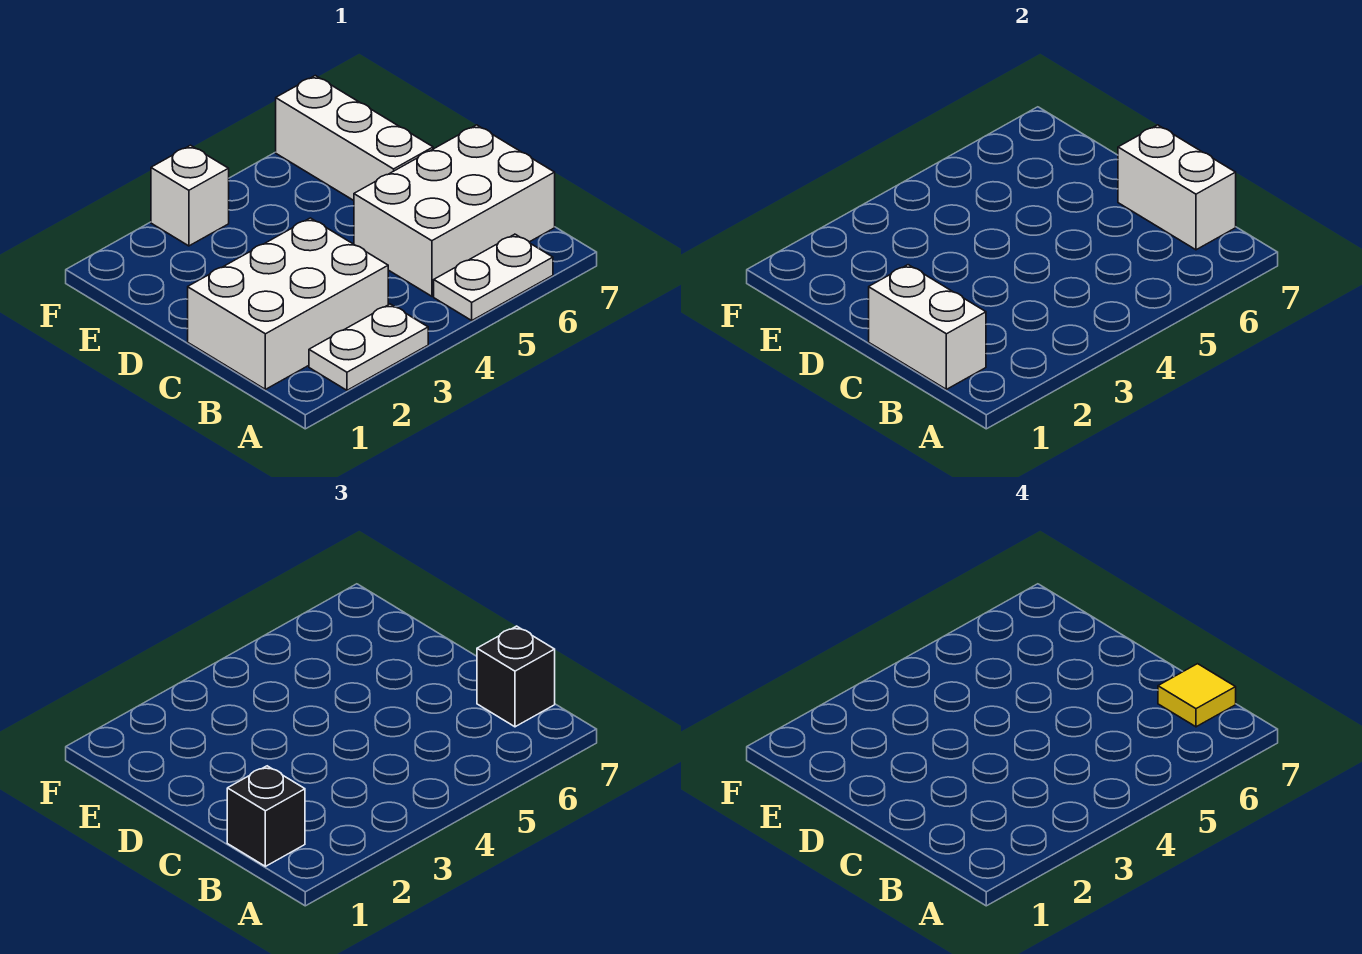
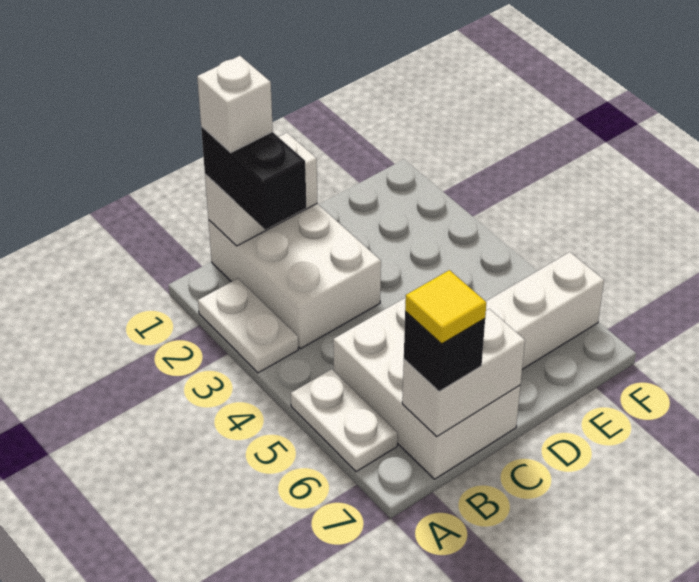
black brick B1 level 3 -> black brick B1:B2 level 3
white brick F3 level 1 -> white brick B1 level 4

